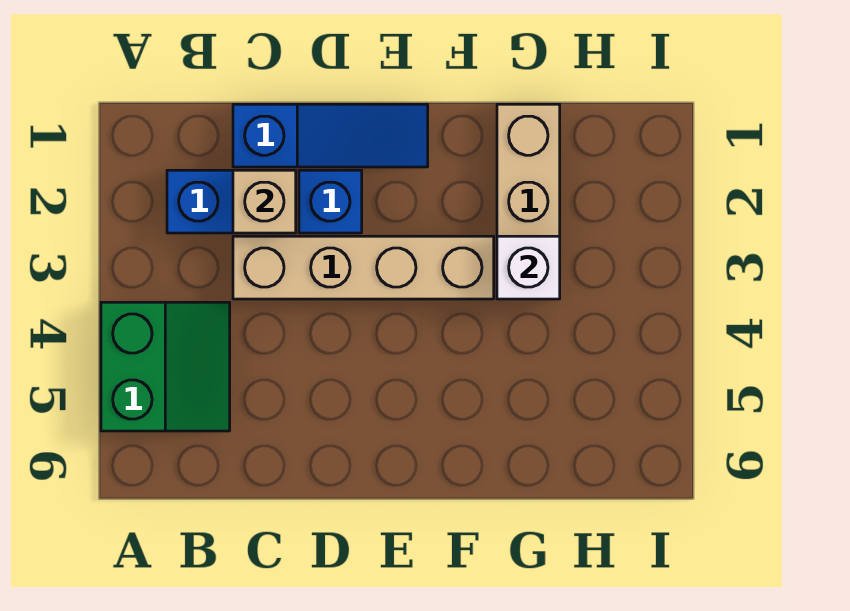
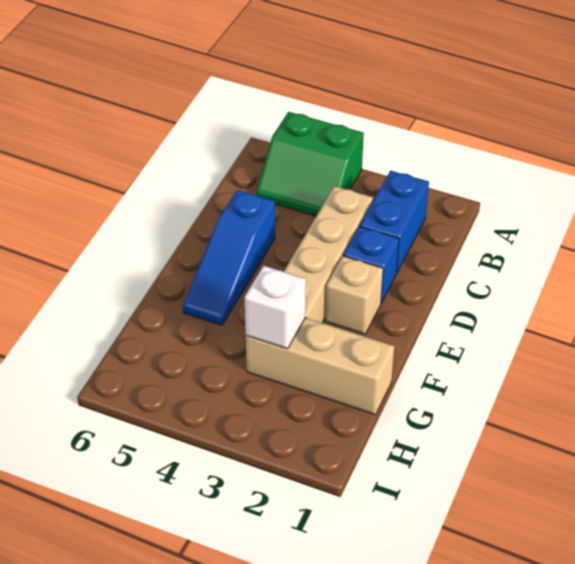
blue slope C1:E1 level 1 top C -> blue slope D5:F5 level 1 top D
tan brick C2 level 2 -> tan brick E2 level 1

